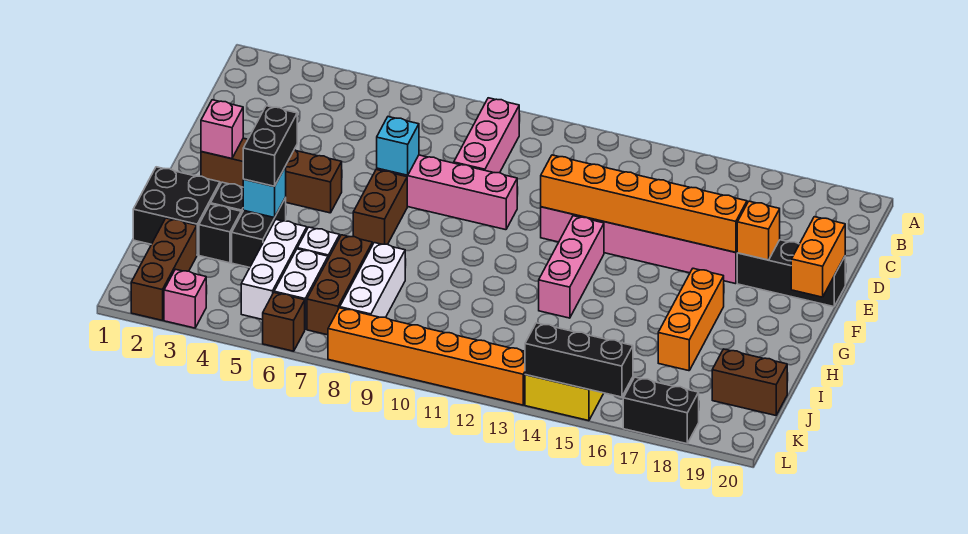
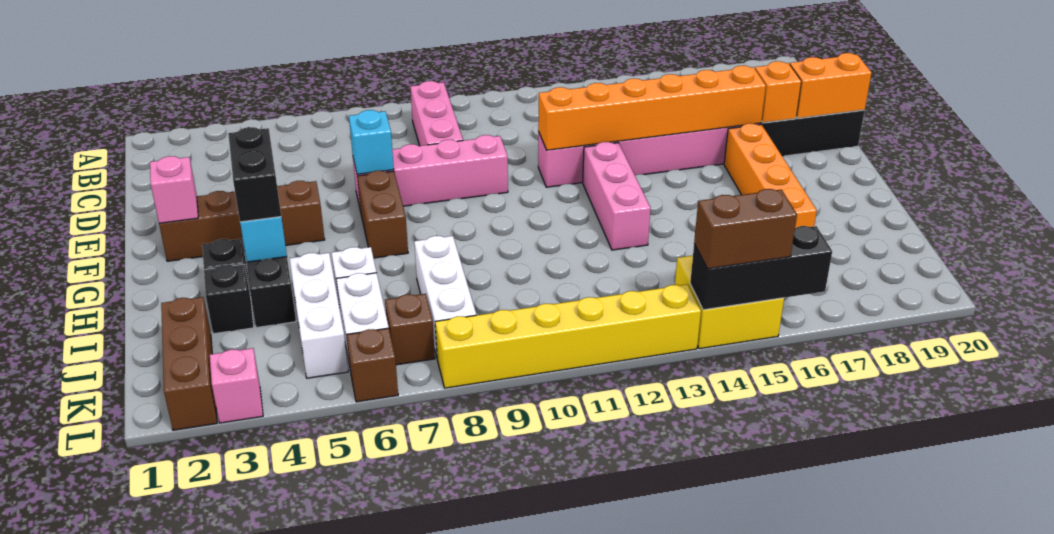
orange brick E20:F20 level 2 -> orange brick E19:E20 level 2
orange brick G17:I17 level 1 -> orange brick F17:I17 level 1
black brick H1:I2 level 1 -> none
brown brick I7:K7 level 1 -> brown brick K7 level 1
brown brick J19:J20 level 1 -> brown brick L14:L15 level 3
orange brick L8:L13 level 1 -> yellow brick L8:L13 level 1
black brick L17:L18 level 1 -> none

